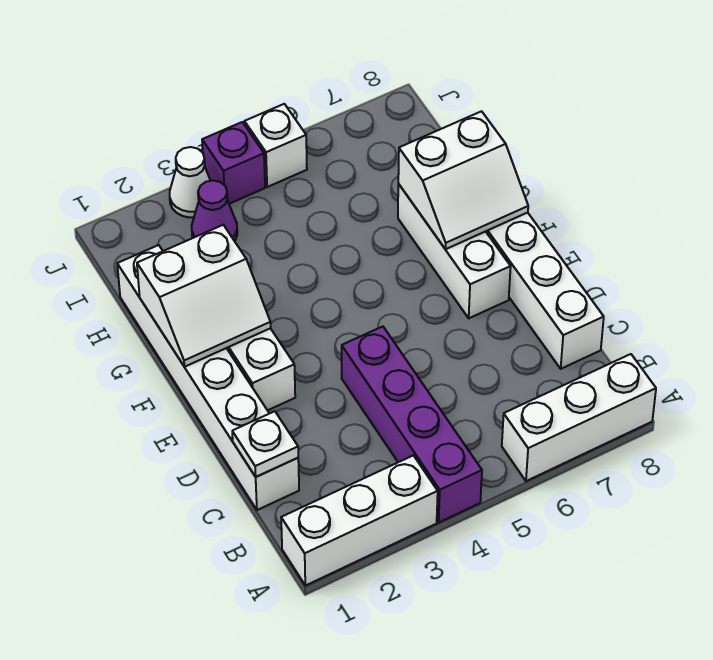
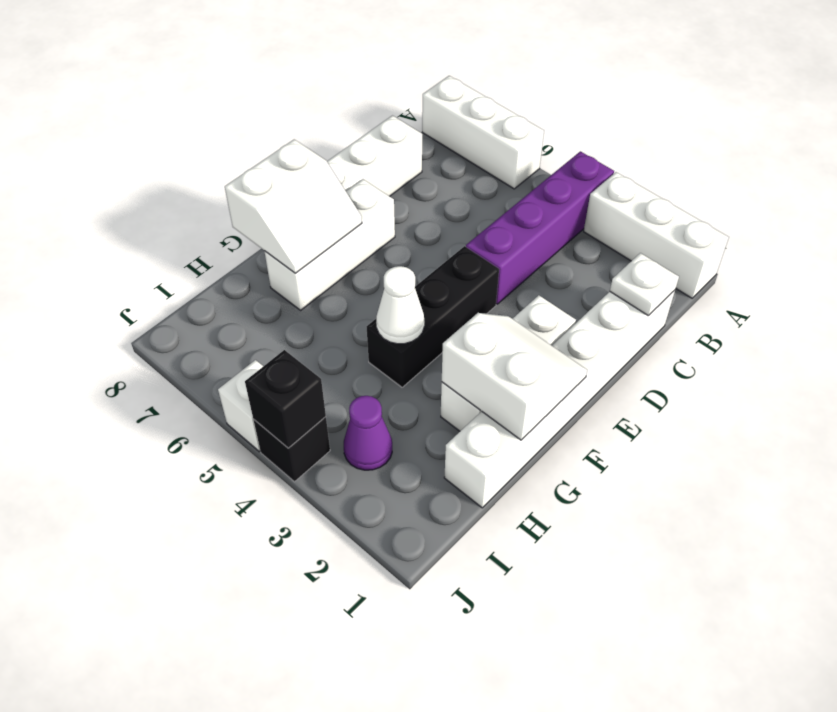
none -> black brick E4:G4 level 1
white slope F7:G8 level 2 top G -> white slope F7:G8 level 2 top 8
white cone J3 level 1 -> white cone G4 level 2
purple brick J4 level 1 -> black brick J4 level 1
none -> black brick J4 level 2

